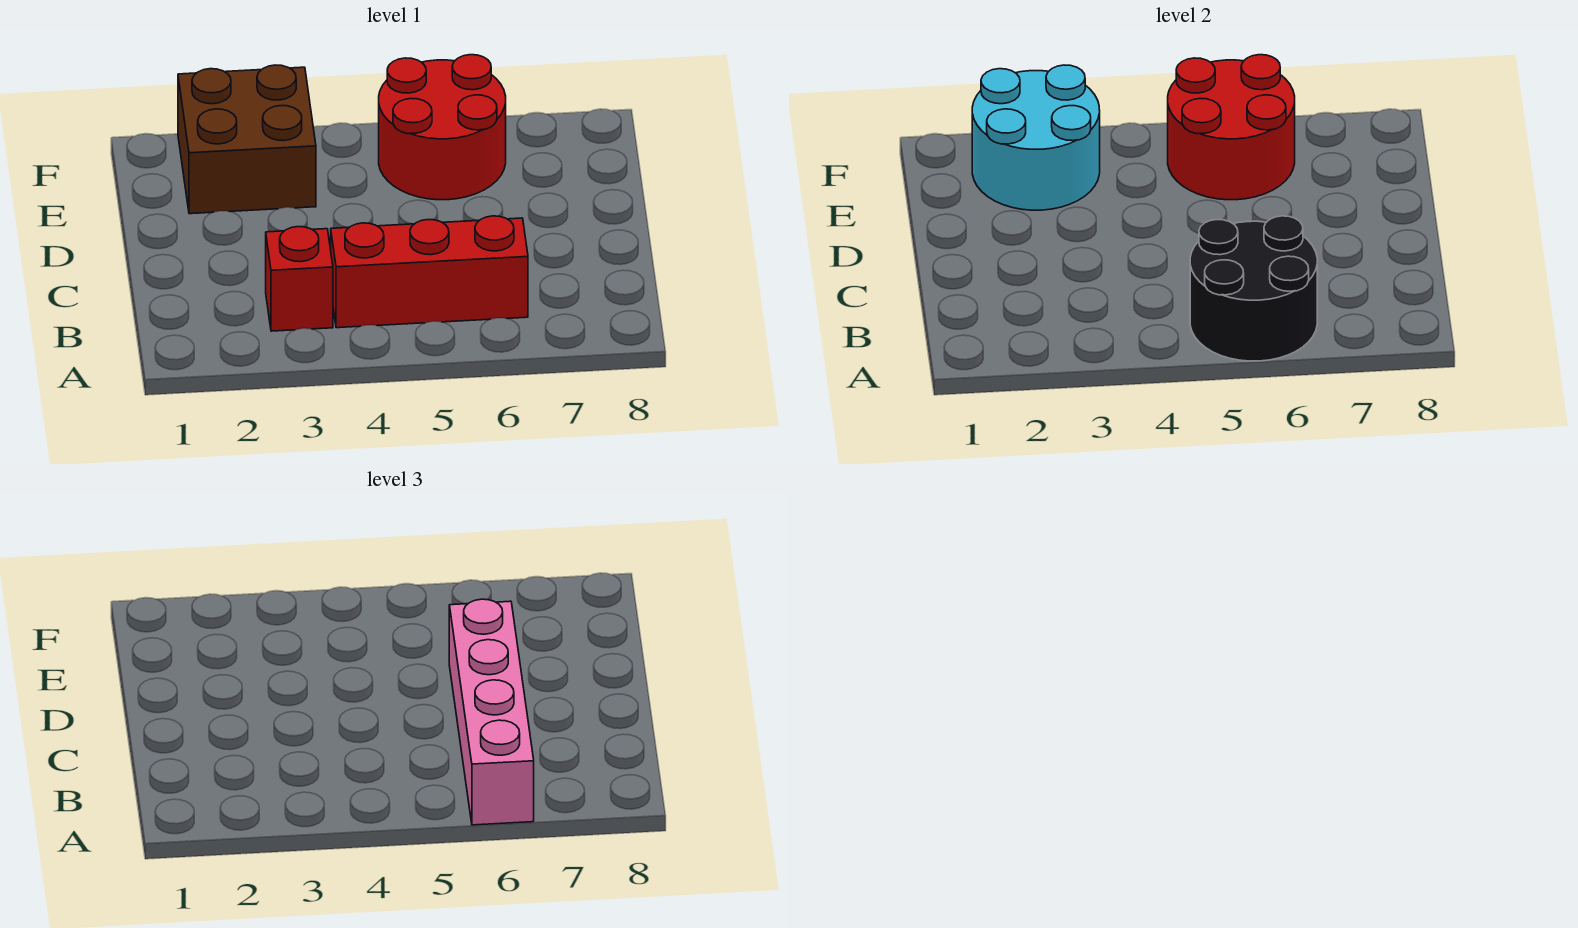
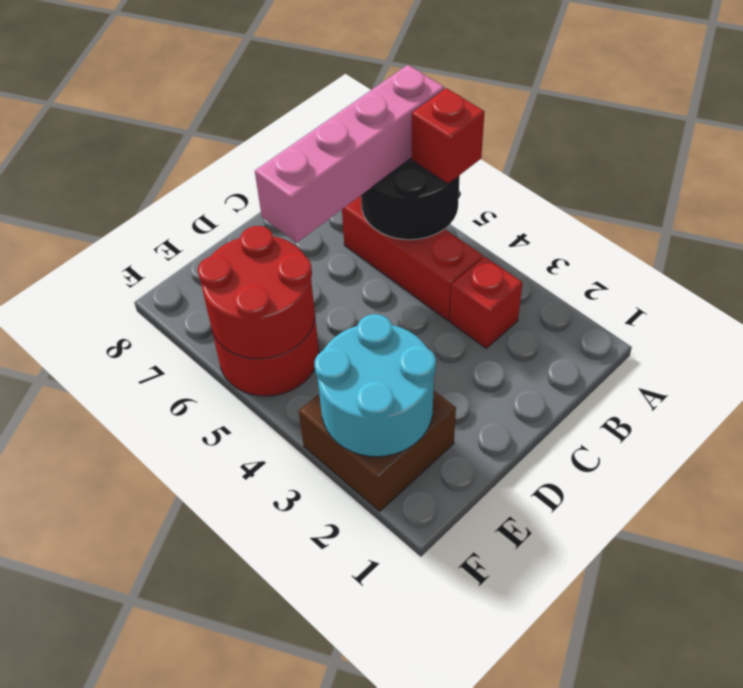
none -> red brick A5 level 3

